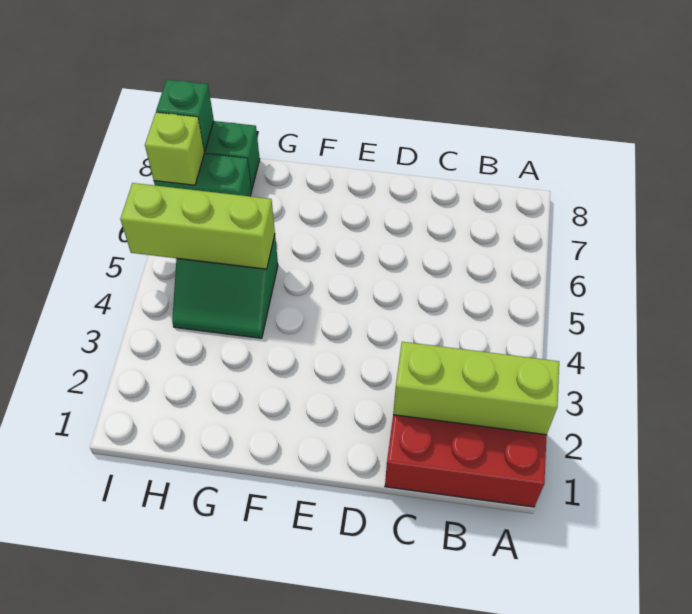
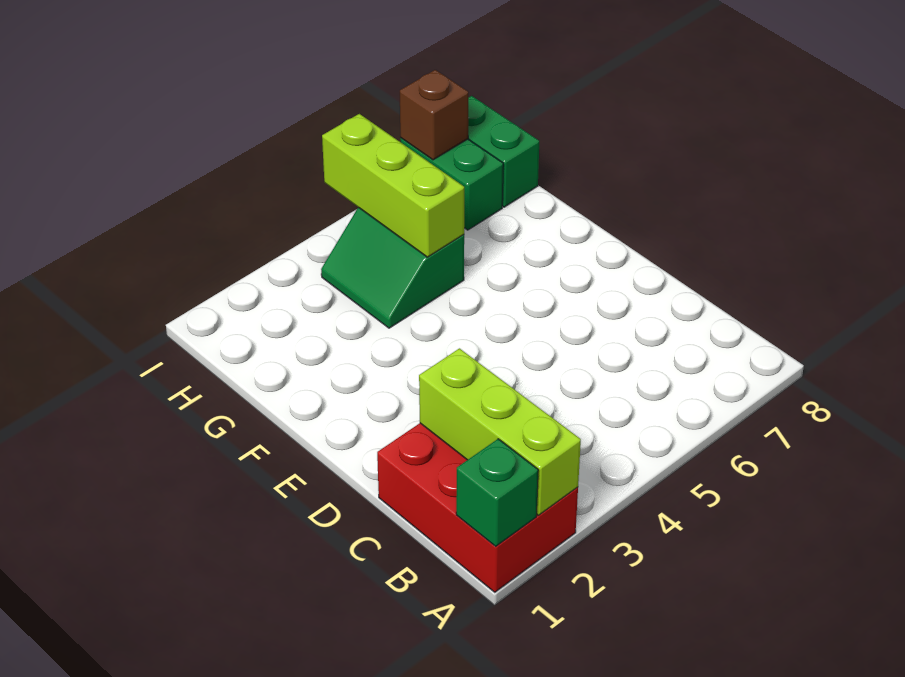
lime brick I7 level 2 -> brown brick I7 level 2
green brick I8 level 2 -> green brick A1 level 2

